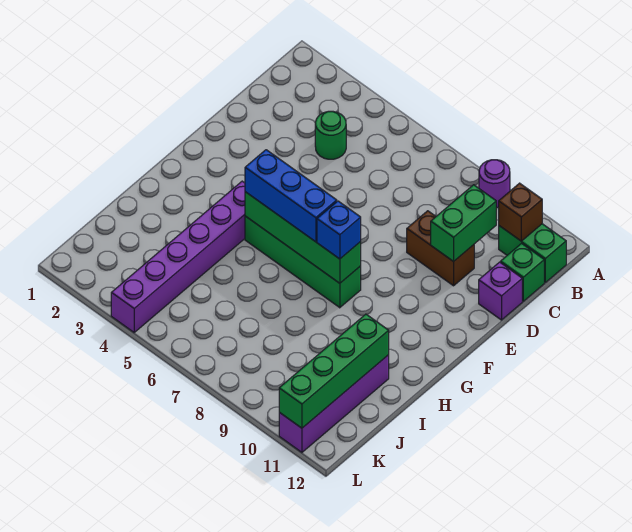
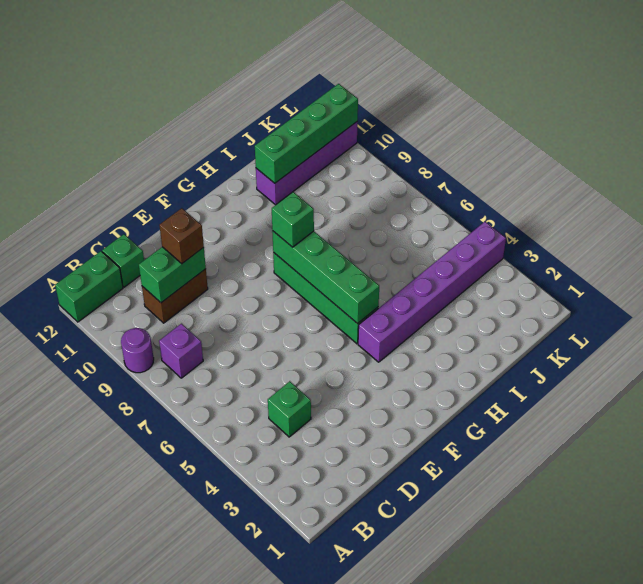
green brick B11:B12 level 1 -> green brick A12:B12 level 1
brown brick B11 level 2 -> brown brick D10 level 3
green round brick C4 level 1 -> green brick C4 level 1
brown brick D9:D10 level 1 -> brown brick C10:D10 level 1
purple brick D12 level 1 -> purple brick B8 level 1
blue brick G5:G7 level 3 -> none
blue brick G8 level 3 -> green brick G8 level 3

